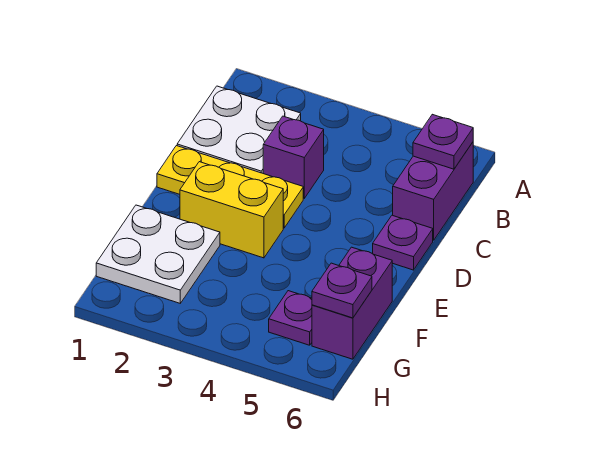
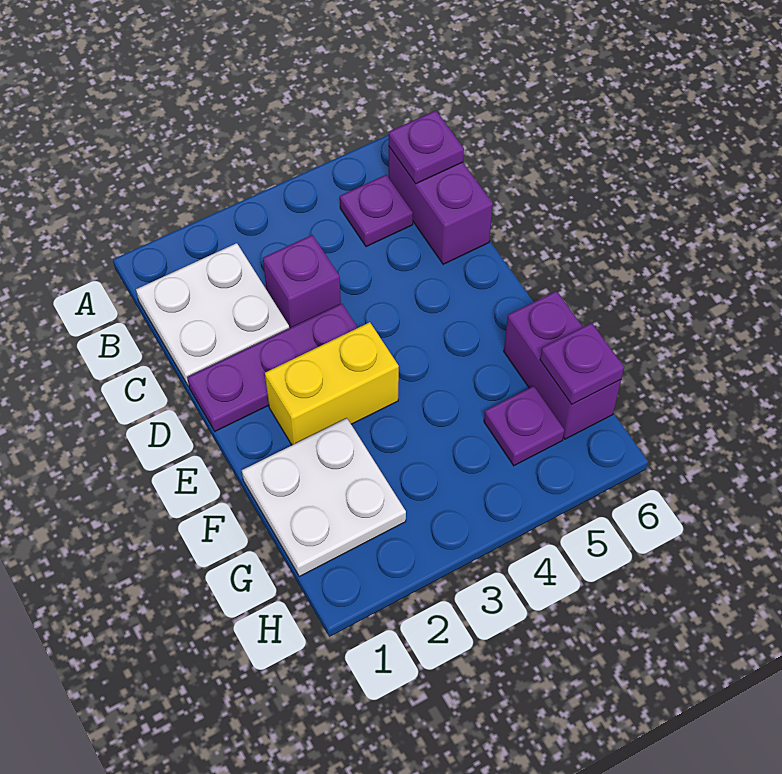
yellow plate D1:D3 level 1 -> purple plate D1:D3 level 1
purple plate D6 level 1 -> purple plate B5 level 1

